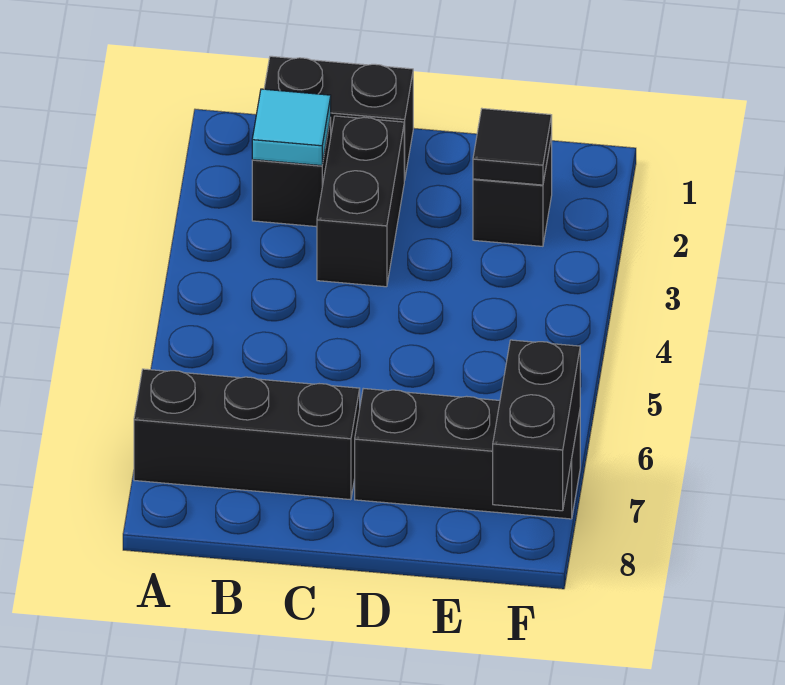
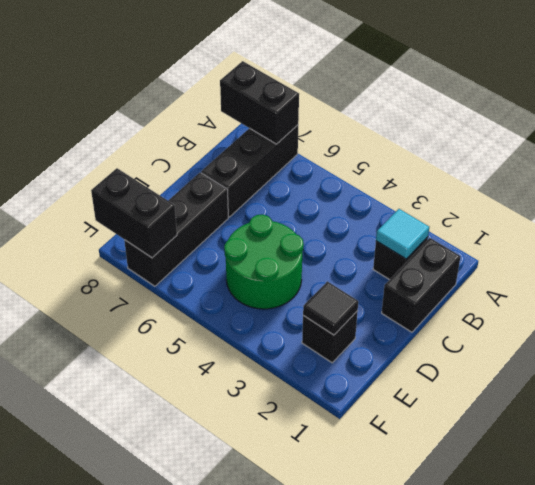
black brick C2:C3 level 1 -> black brick A7:A8 level 2
none -> green round brick D4:E5 level 1

